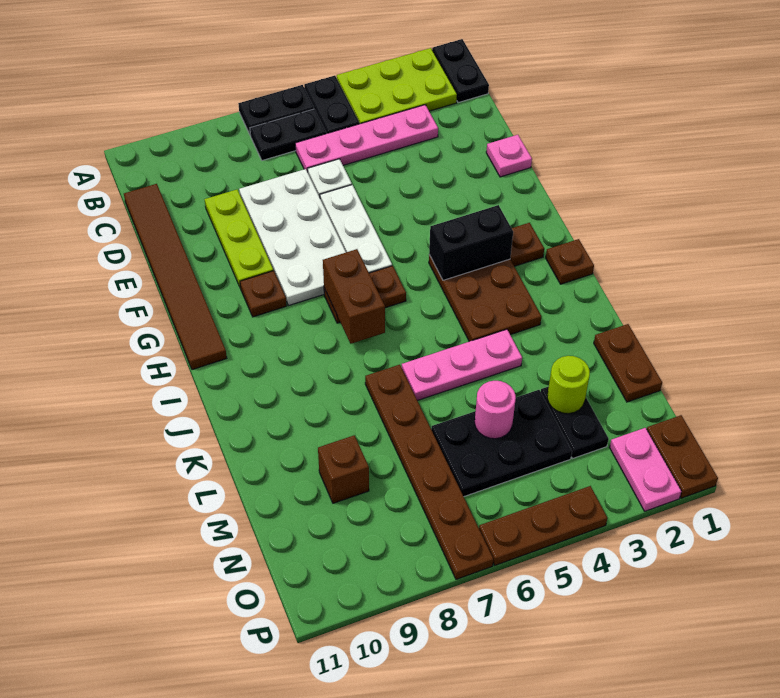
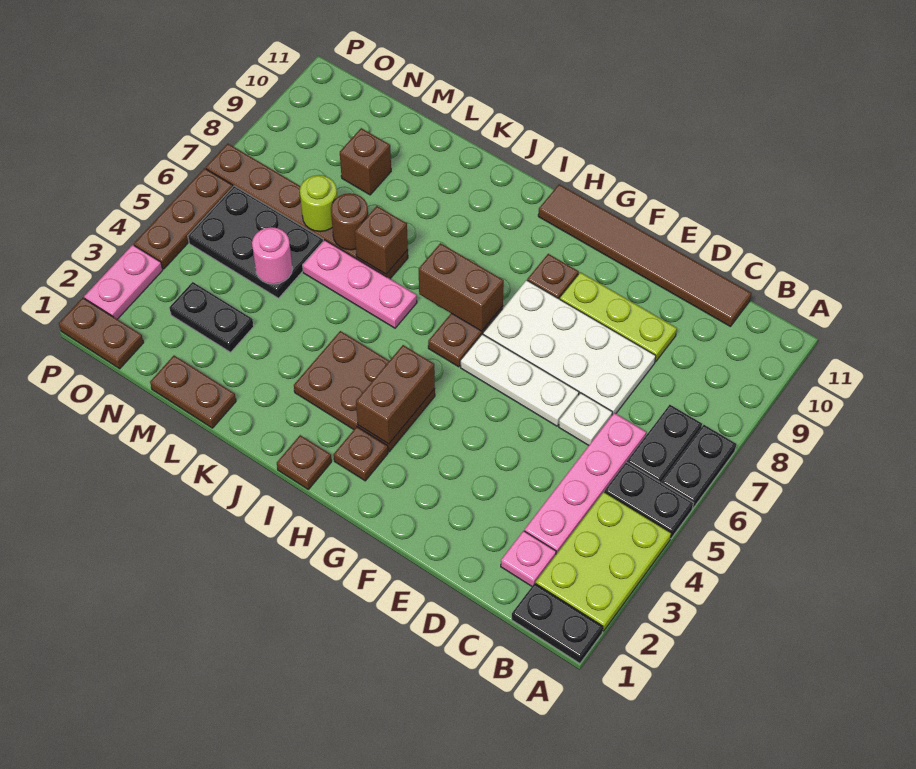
pink plate E1 level 1 -> pink plate C2 level 1
black brick H3:H4 level 2 -> brown brick H3:H4 level 2
pink plate K4:K6 level 1 -> pink plate J6:L6 level 1
none -> brown brick K7 level 2
none -> brown round brick L7 level 2
lime round brick M3 level 2 -> lime round brick M7 level 2
black plate M4:N6 level 1 -> black plate M5:O6 level 1
pink plate O2:P2 level 1 -> pink plate P2:P3 level 1

